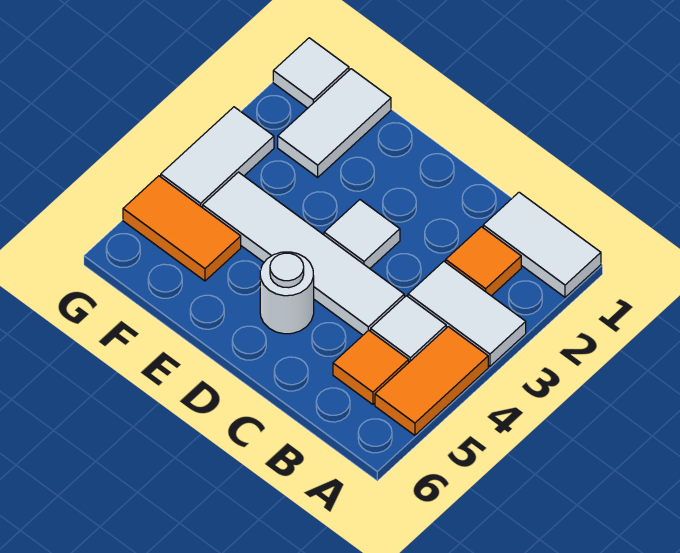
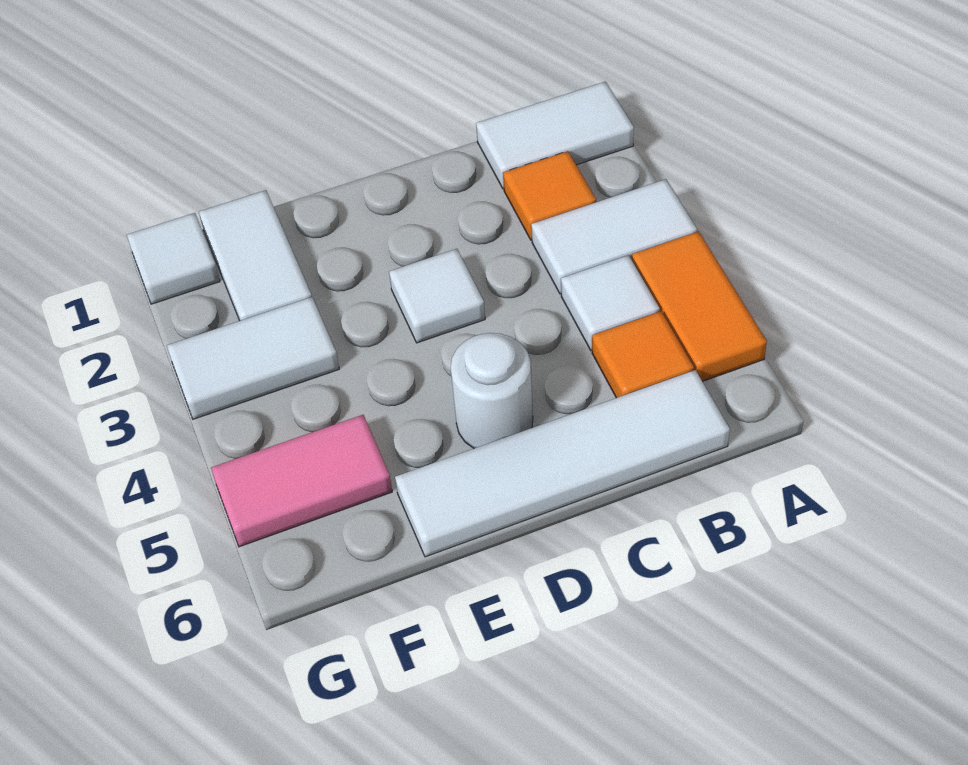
white tile C4:F4 level 1 -> white tile B6:E6 level 1
orange tile F5:G5 level 1 -> pink tile F5:G5 level 1
white tile G3:G4 level 1 -> white tile F3:G3 level 1

